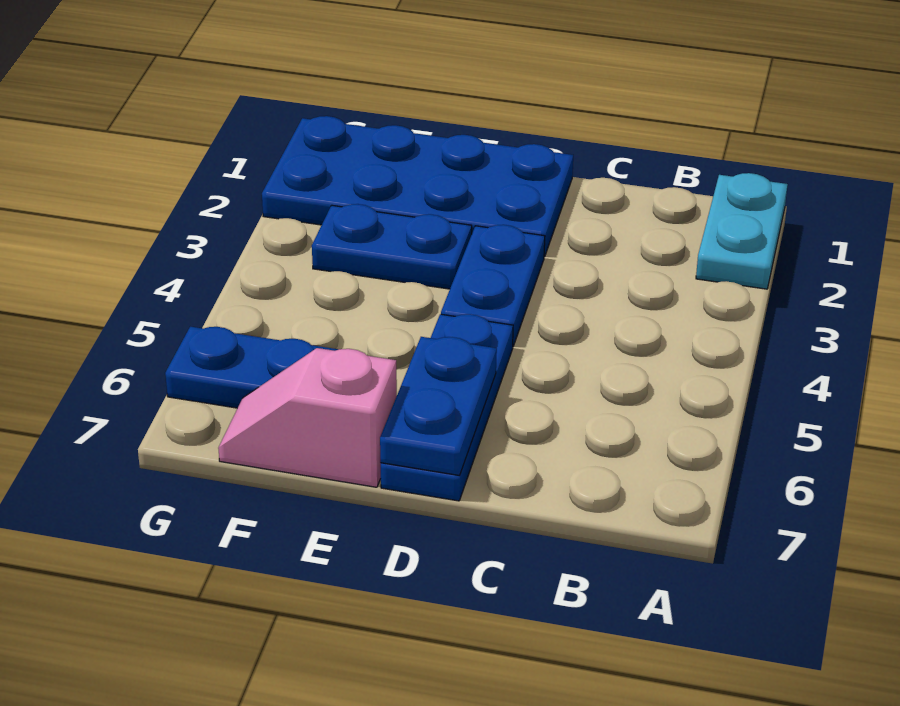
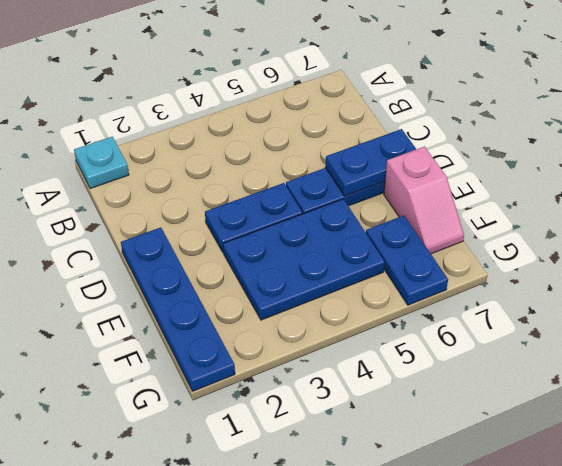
cyan plate A1:A2 level 1 -> cyan plate A1 level 1
blue plate D1:G2 level 1 -> blue plate D1:G1 level 1
blue plate E3:F3 level 1 -> blue plate E3:F5 level 1

